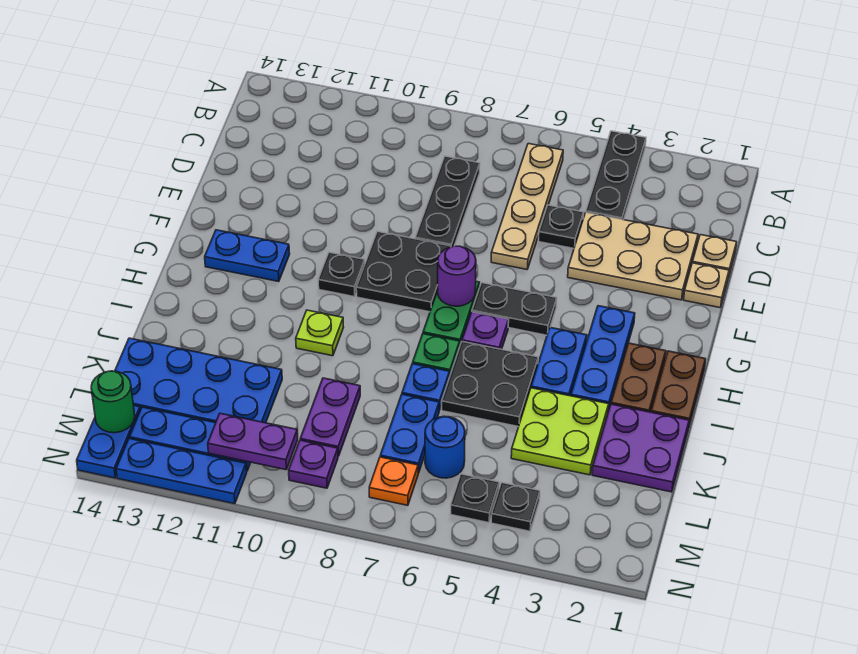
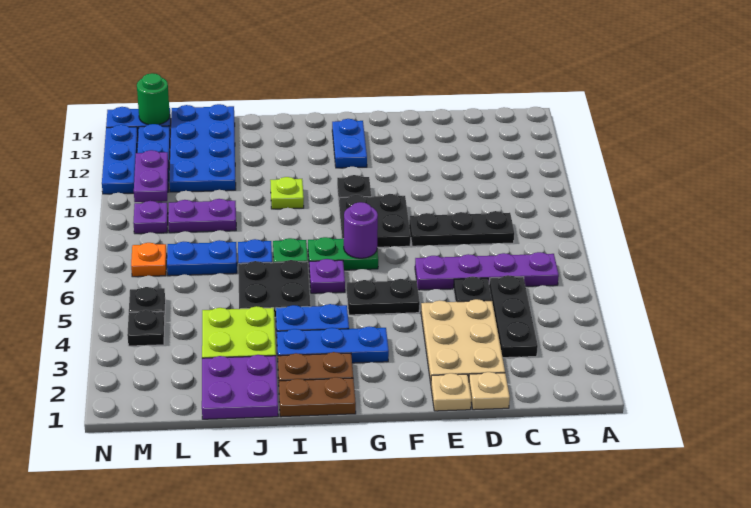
black plate A4:C4 level 1 -> black plate C3:C5 level 1
tan plate B6:E6 level 1 -> purple plate B6:E6 level 1
black plate G5:G6 level 1 -> black plate F5:G5 level 1
blue round brick L6 level 1 -> none

